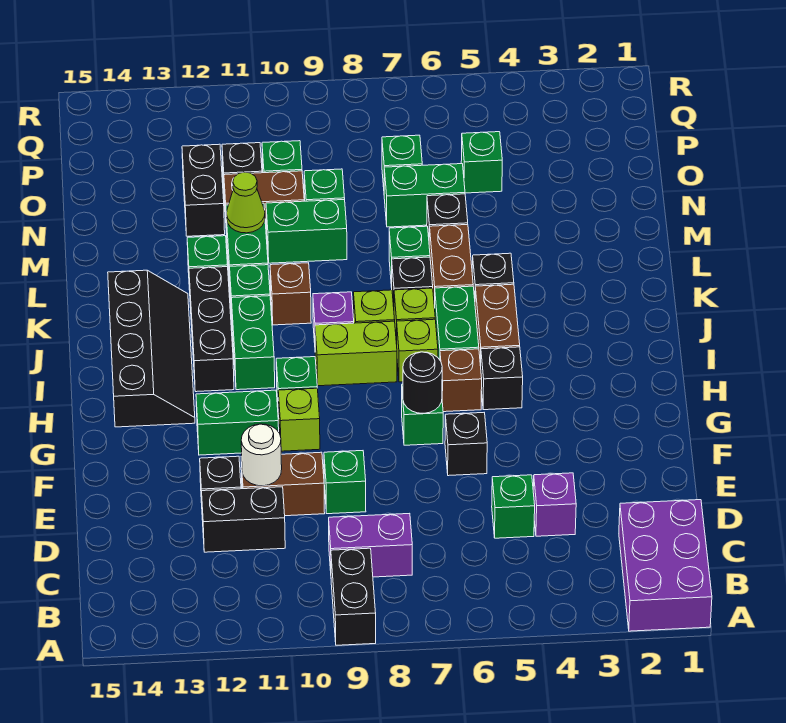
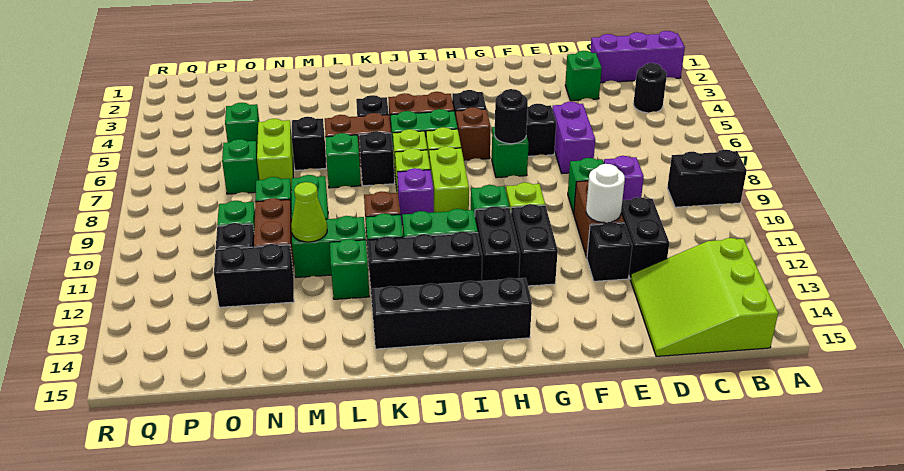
purple brick A1:C2 level 1 -> purple brick A2:C2 level 1
none -> black round brick B4 level 1
none -> lime slope B13:D15 level 1 top B
purple brick C8:C9 level 1 -> purple brick E6:E7 level 1
purple brick D4 level 1 -> purple brick D9 level 1
green brick D5 level 1 -> green brick D3 level 1
green brick G11:G12 level 1 -> black brick G11:G12 level 1
none -> black brick H11:H12 level 1
green brick N6:N7 level 1 -> lime brick N6:N7 level 1

